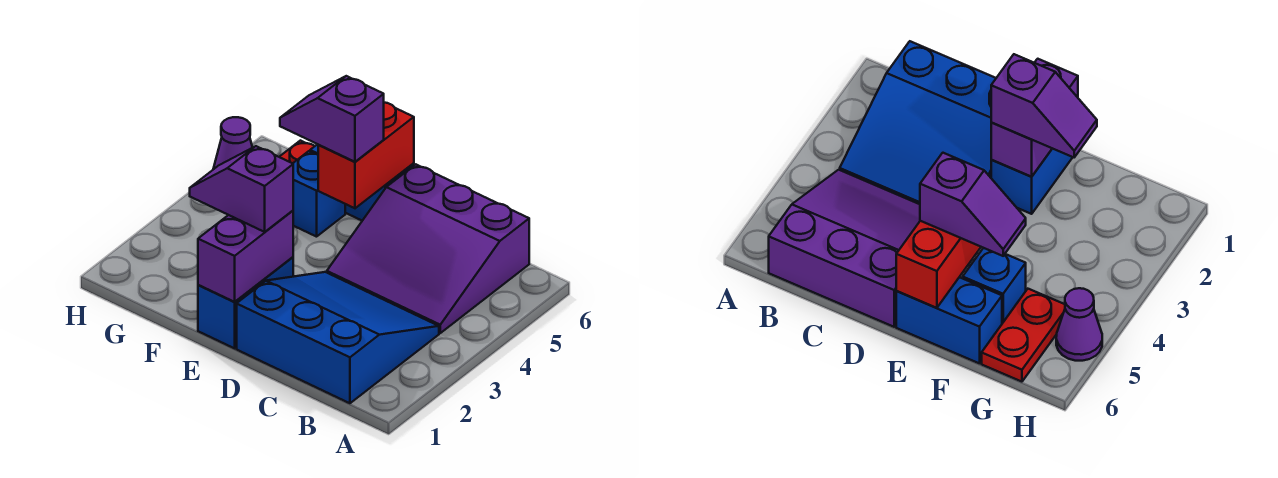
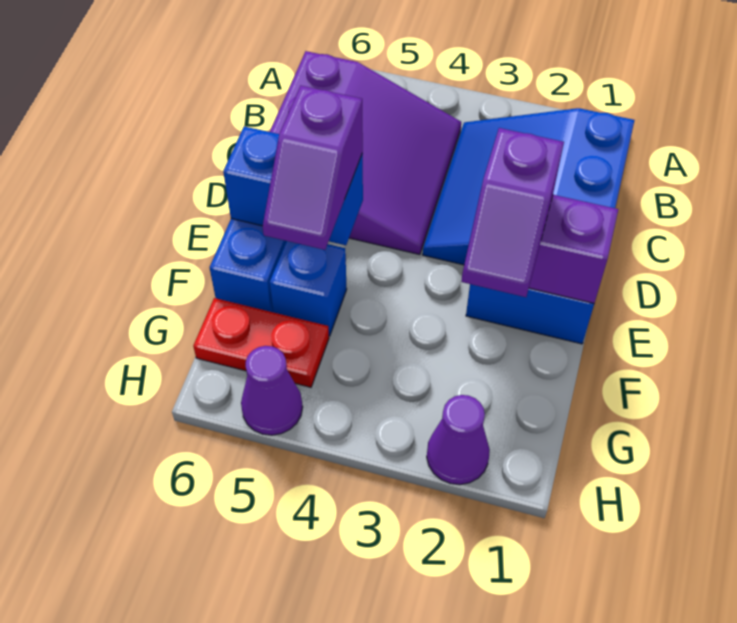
red brick E5:E6 level 2 -> blue brick E5:E6 level 2
none -> purple cone H2 level 1

